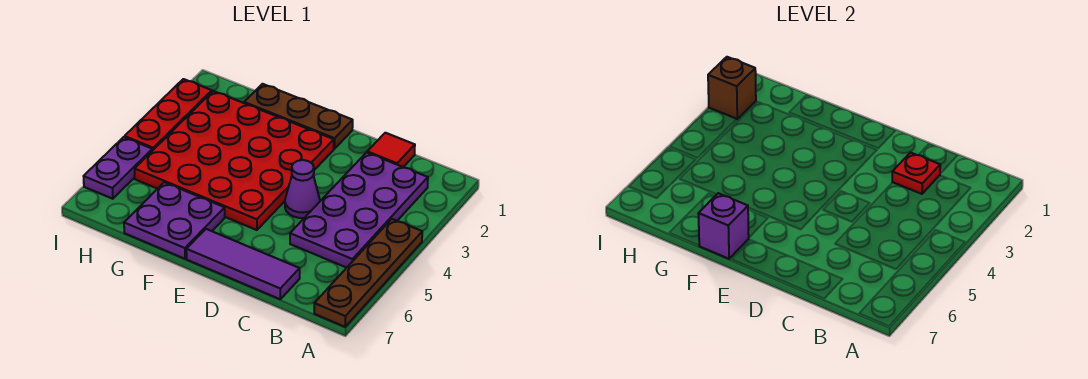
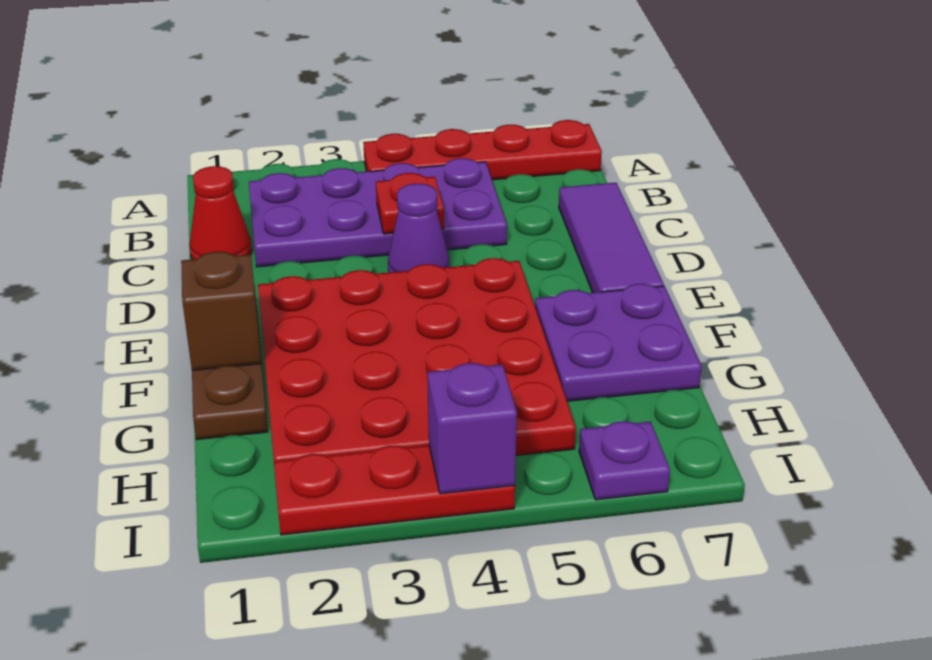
brown plate A4:A7 level 1 -> red plate A4:A7 level 1
red tile C1 level 1 -> red cone C1 level 1
red plate C2 level 2 -> red plate C4 level 2
purple brick F7 level 2 -> purple brick I4 level 2
brown brick I2 level 2 -> brown brick F1 level 2
purple plate I5:I6 level 1 -> purple plate I6 level 1

